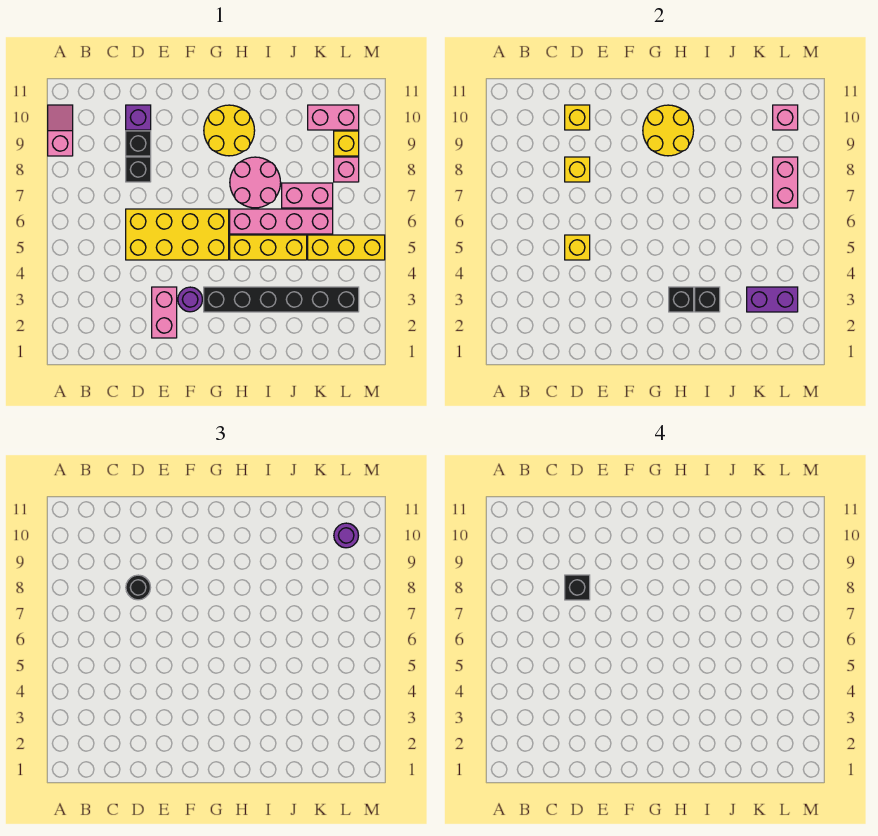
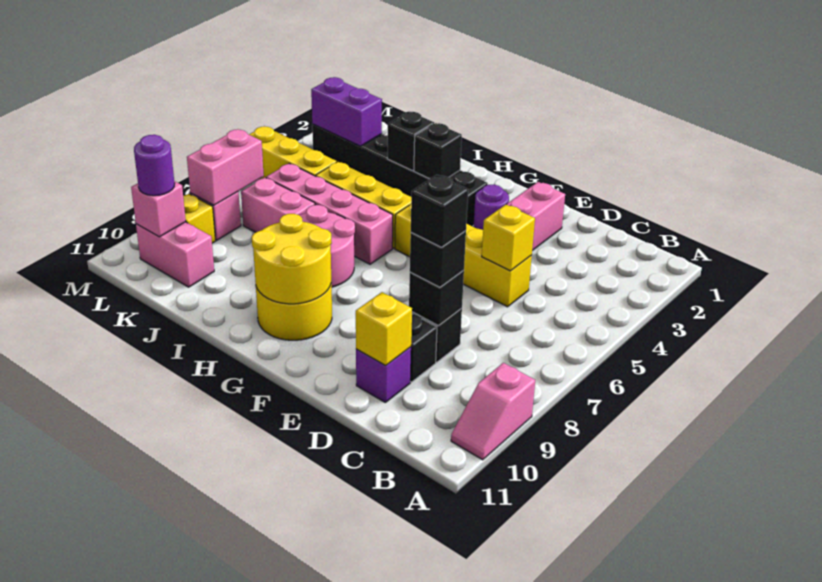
yellow brick D5:G6 level 1 -> yellow brick D5:G5 level 1
yellow brick D8 level 2 -> black brick D8 level 2
black round brick D8 level 3 -> black brick D8 level 3

